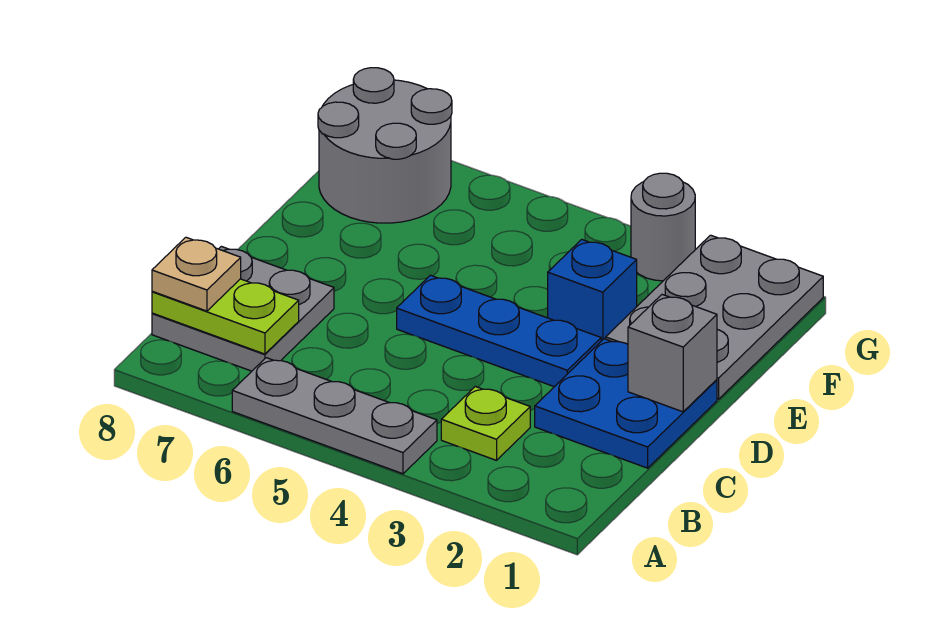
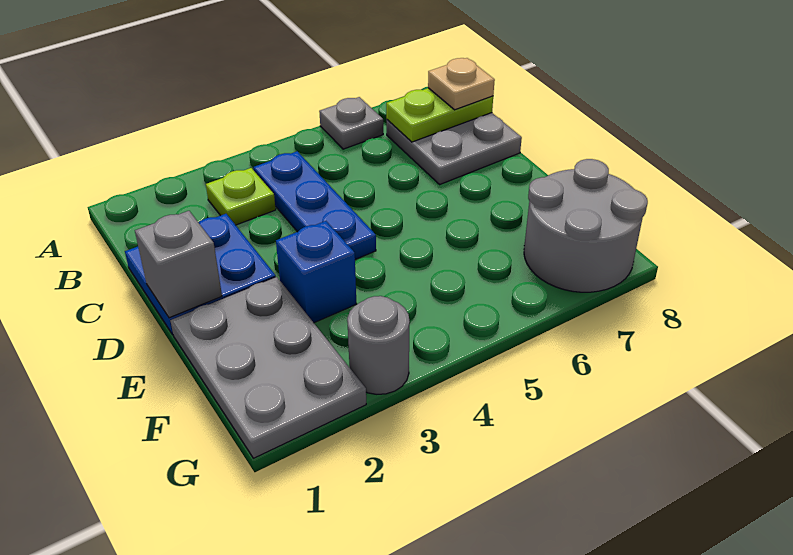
grey plate A4:A6 level 1 -> grey plate A6 level 1
blue plate D3:D5 level 1 -> blue plate B4:D4 level 1

